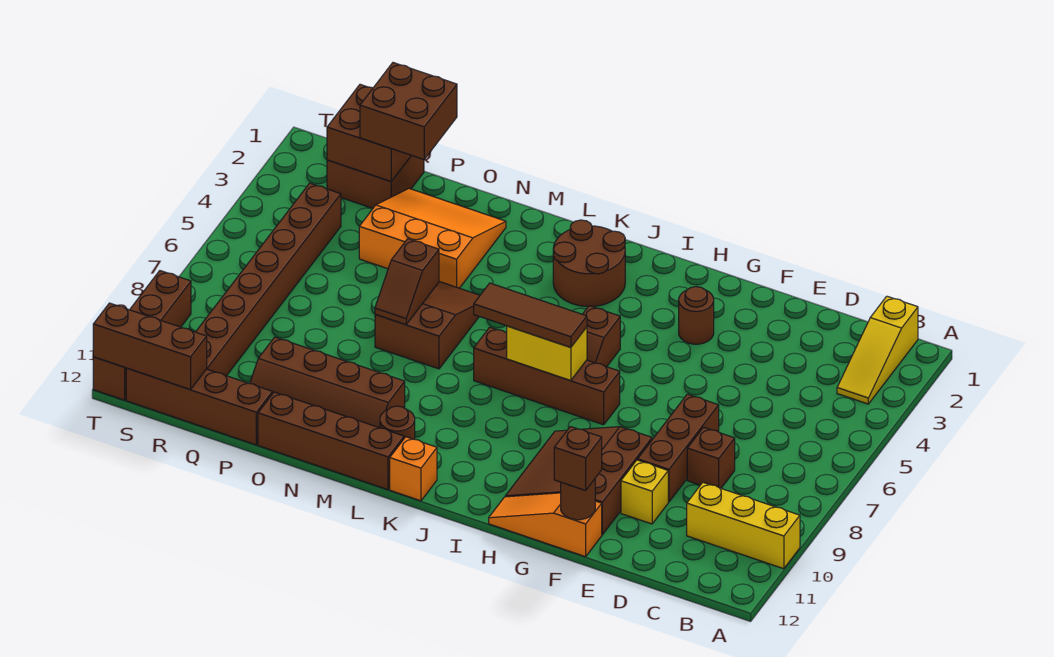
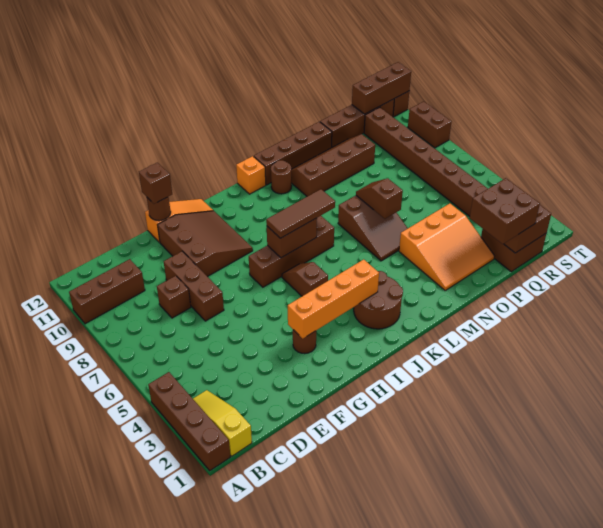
none -> brown brick A1:A4 level 1
yellow brick A10:C10 level 1 -> brown brick A10:C10 level 1
yellow brick E10 level 1 -> none
none -> orange brick G3:J3 level 2
yellow brick I7:J7 level 2 -> brown brick I7:J7 level 2

